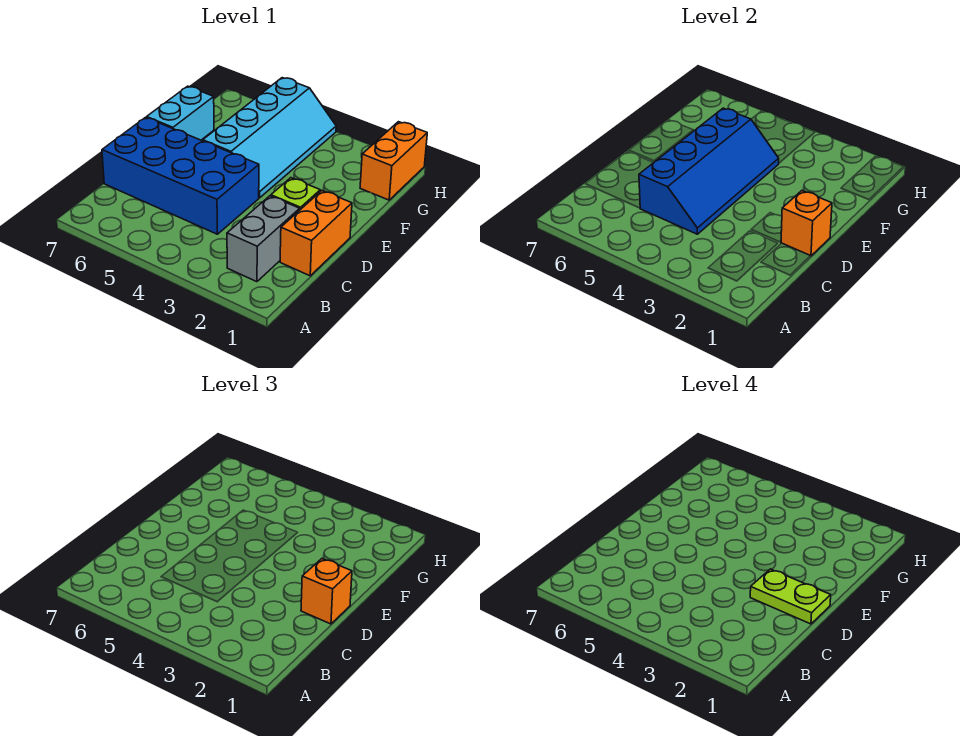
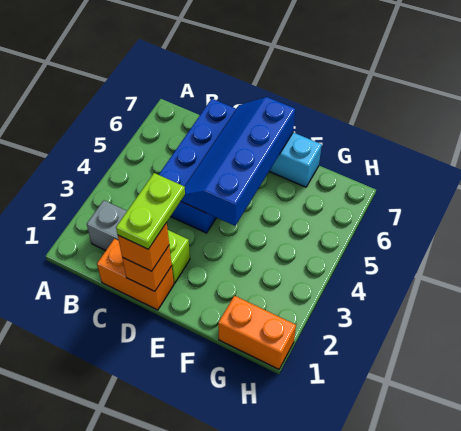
blue slope C4:F5 level 2 top 5 -> blue slope D4:E7 level 2 top E
cyan slope E4:H5 level 1 top 5 -> none

